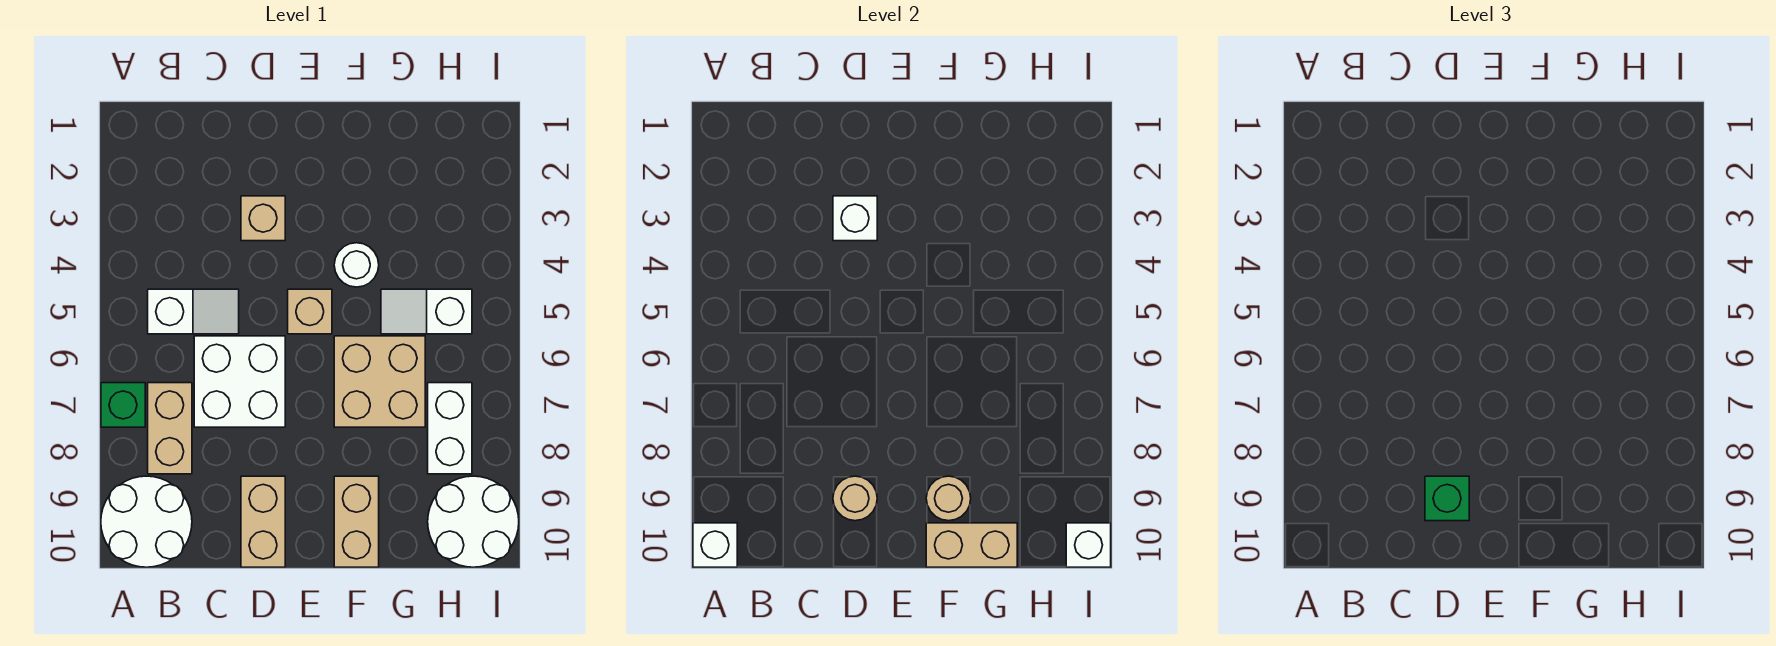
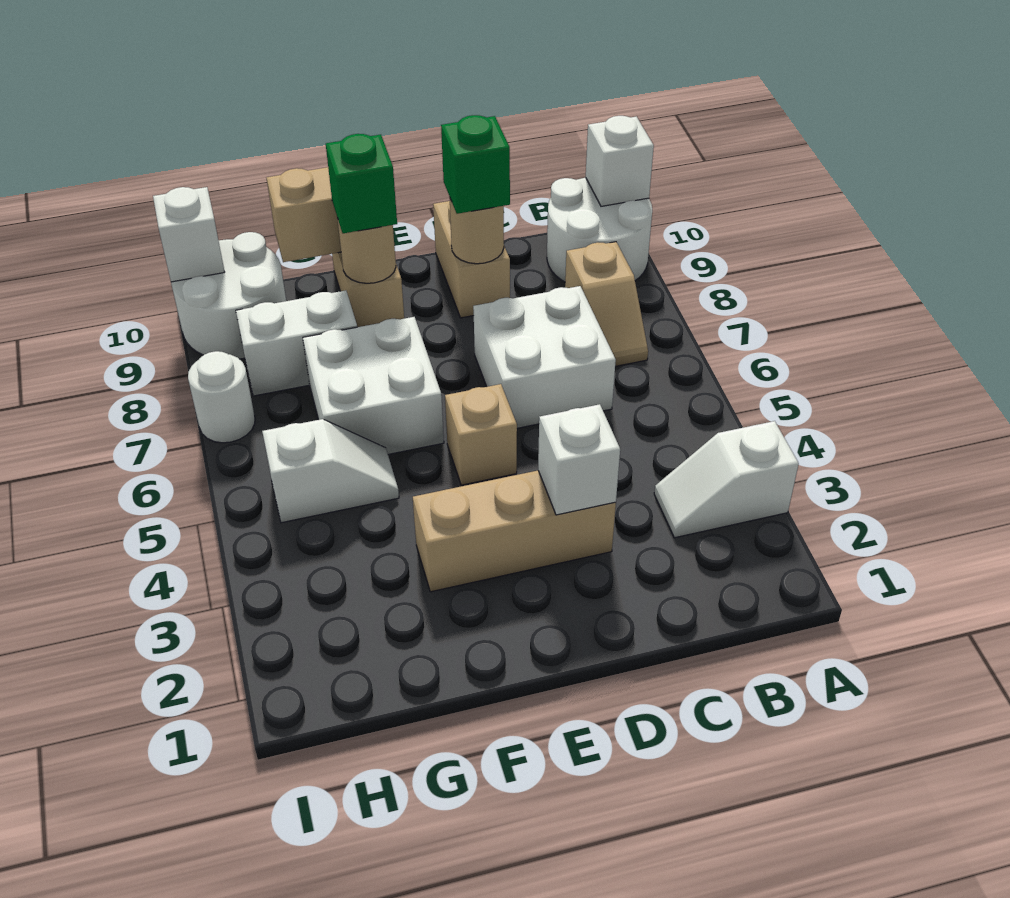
green brick A7 level 1 -> green brick F9 level 3
white slope B5:C5 level 1 top B -> white slope A3:B3 level 1 top A
tan brick B7:B8 level 1 -> tan slope B7:B8 level 1 top 8
tan brick D3 level 1 -> tan brick D3:F3 level 1
white round brick F4 level 1 -> white round brick I7 level 1
tan brick F6:G7 level 1 -> white brick F6:G7 level 1
white brick H7:H8 level 1 -> white brick G8:H8 level 1

